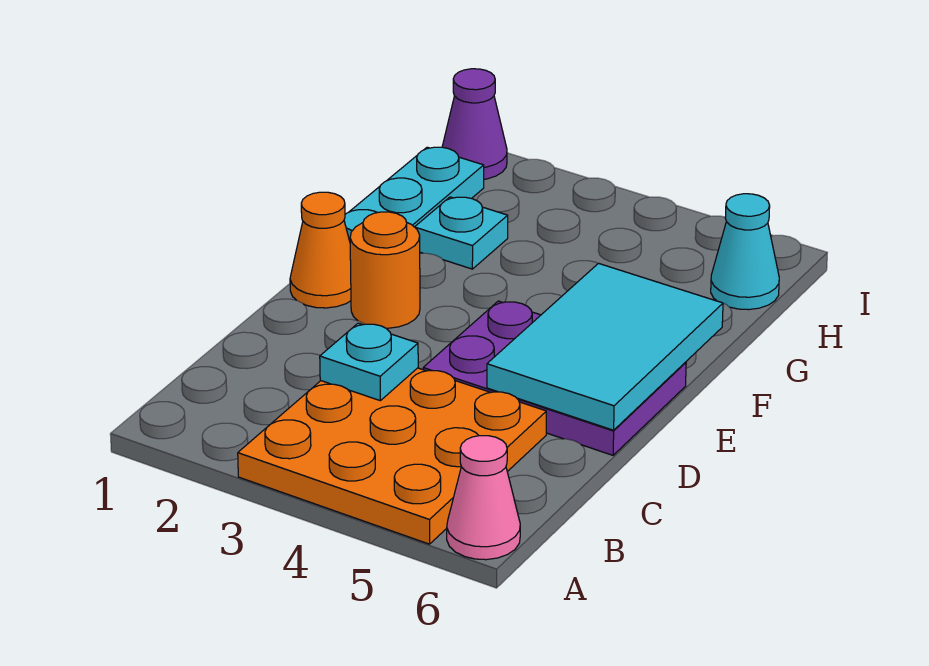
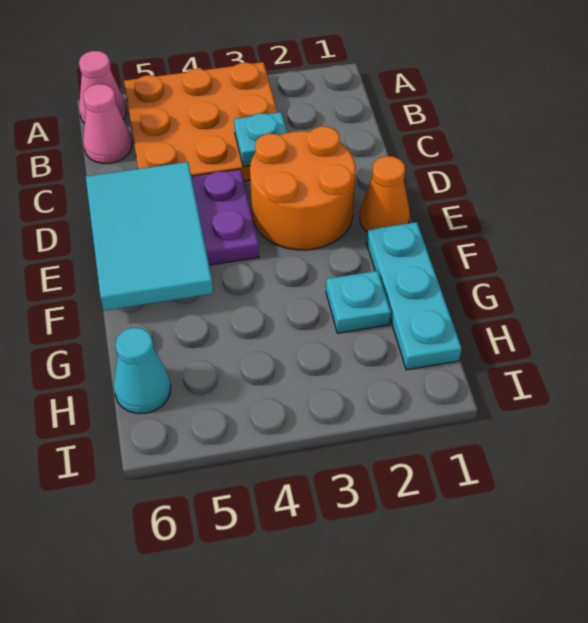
none -> pink cone B6 level 1
orange round brick E2 level 1 -> orange round brick D2:E3 level 1
purple cone I1 level 1 -> none

